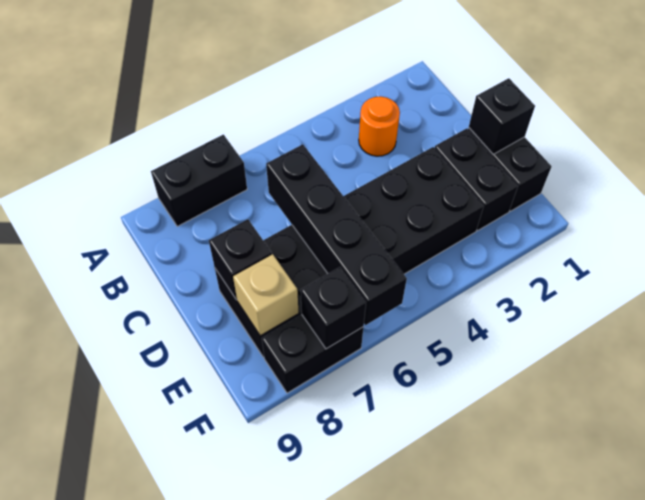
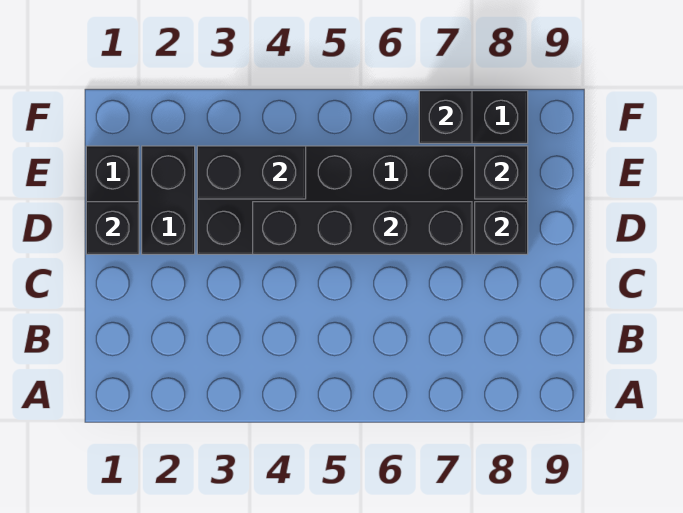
black brick A7:A8 level 1 -> black brick E3:E4 level 2
orange round brick B3 level 1 -> none
black brick C6:F6 level 2 -> black brick D4:D7 level 2
tan brick E8 level 2 -> black brick E8 level 2

